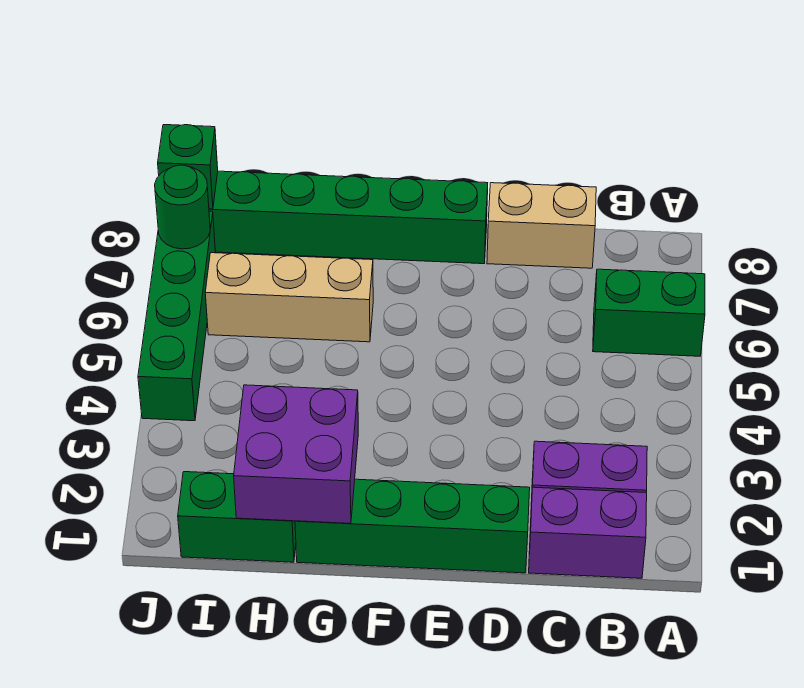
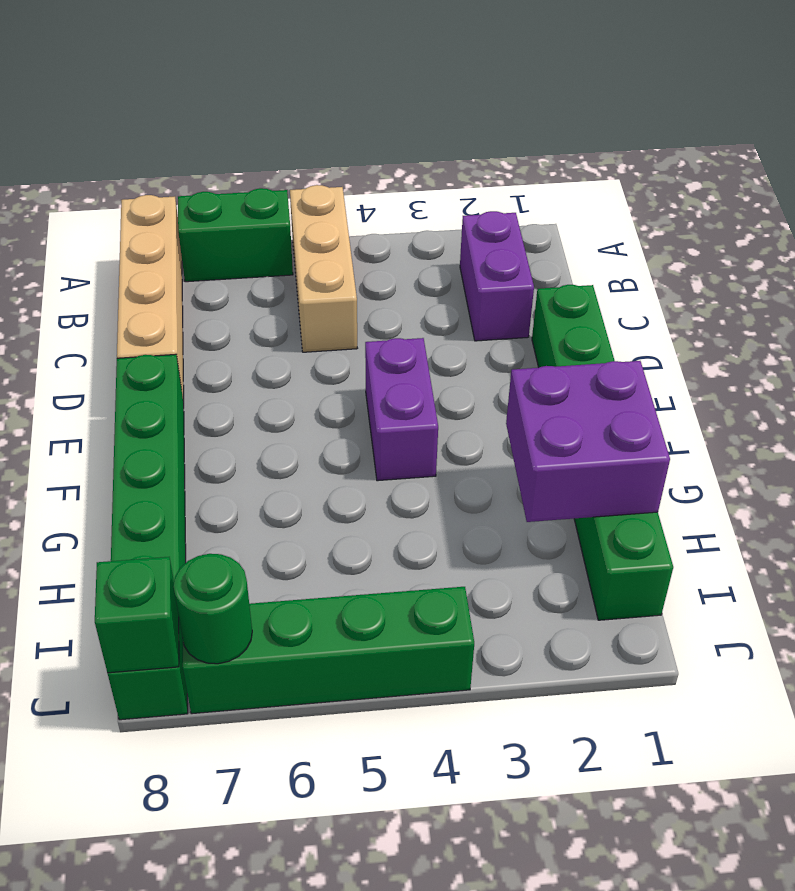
green brick A6:B6 level 1 -> green brick A6:A7 level 1
purple brick B1:C1 level 1 -> purple brick E4:F4 level 1
tan brick C8:D8 level 1 -> tan brick A8:D8 level 1
tan brick G6:I6 level 1 -> tan brick A5:C5 level 1

